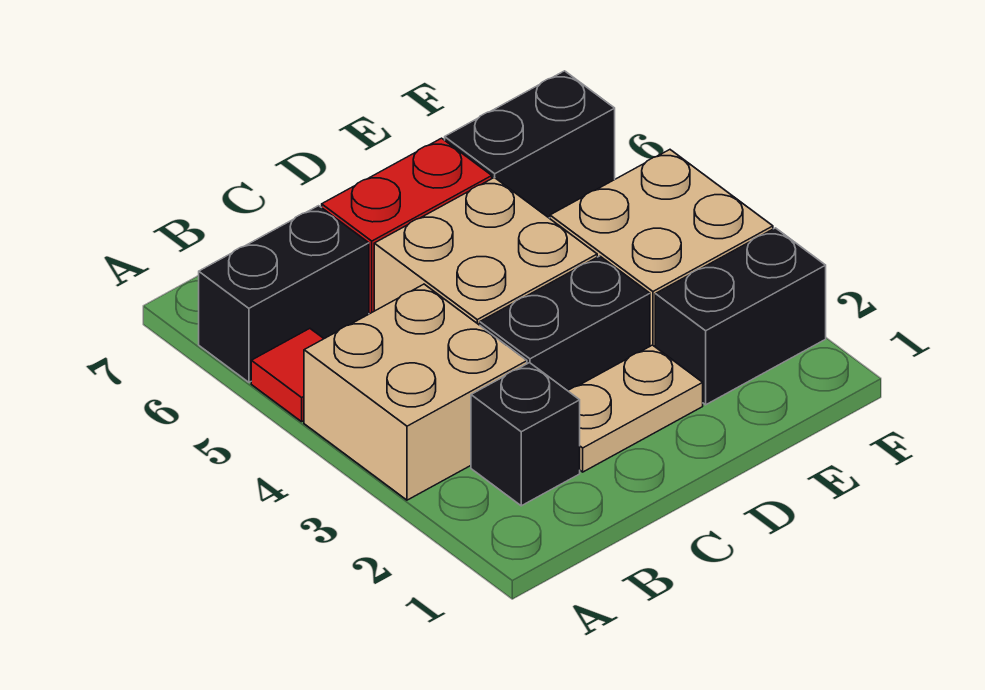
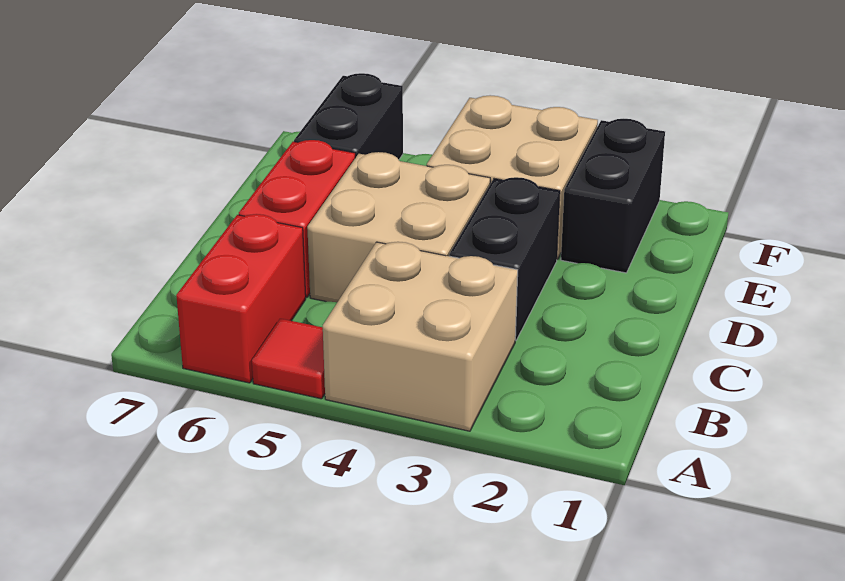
black brick A6:B6 level 1 -> red brick A6:B6 level 1
black brick B2 level 1 -> none
tan plate C2:D2 level 1 -> none

